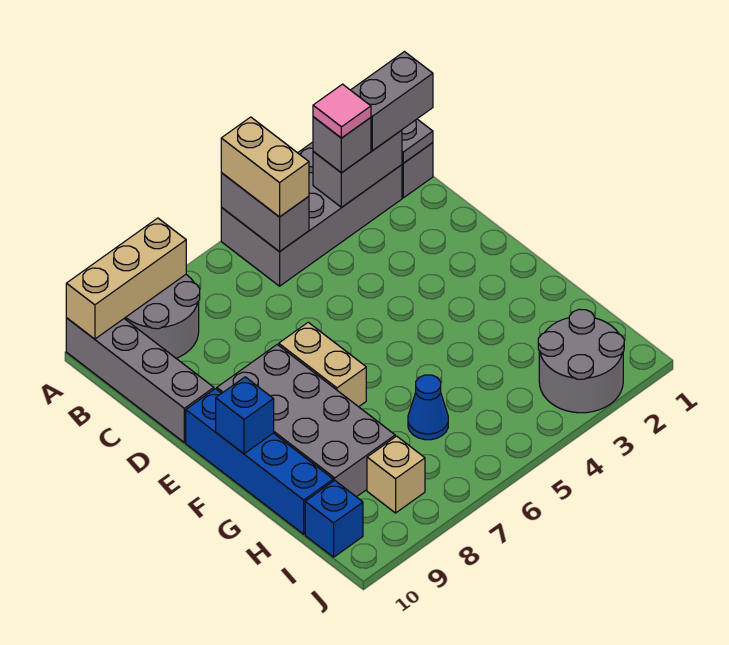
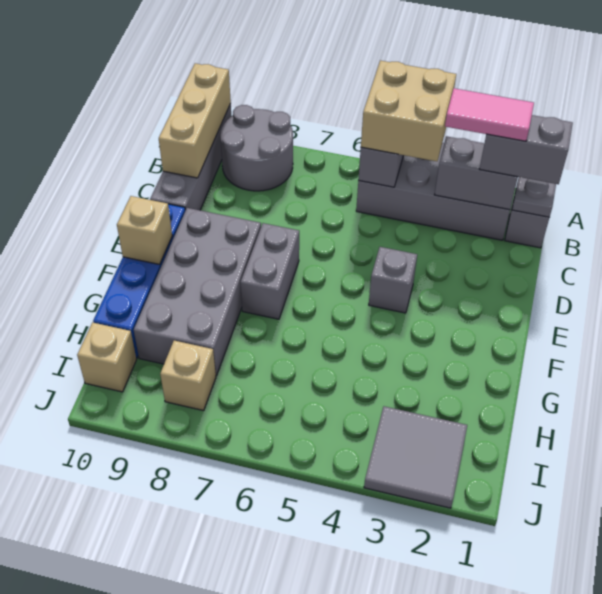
tan brick A5:B5 level 3 -> tan brick A4:B5 level 3
tan brick A8:A10 level 2 -> tan brick A10:C10 level 2
grey brick B3 level 3 -> grey brick E4 level 1
pink tile B3 level 4 -> pink tile B2:B3 level 4
tan brick E7:F7 level 1 -> grey brick E7:F7 level 1
blue brick F10 level 2 -> tan brick F10 level 2
blue cone H6 level 1 -> none
grey round brick I2:J3 level 1 -> grey tile I2:J3 level 1
blue brick I10 level 1 -> tan brick I10 level 1

